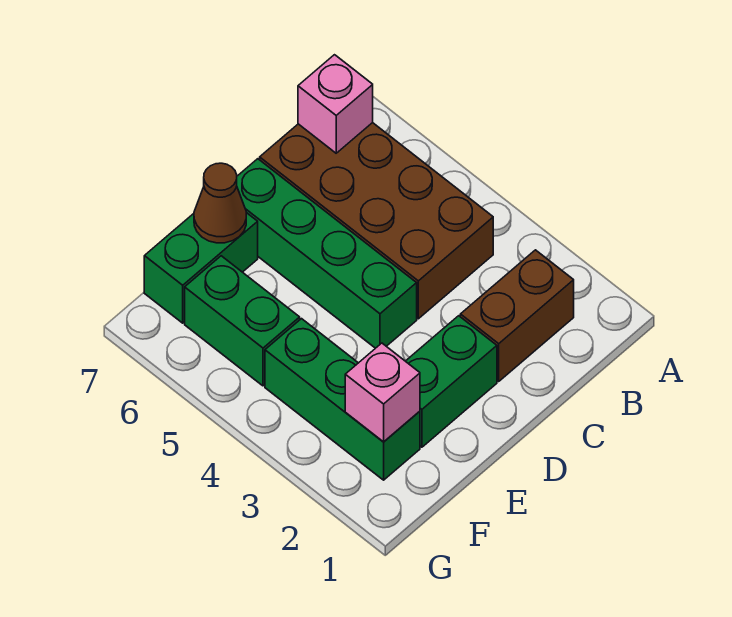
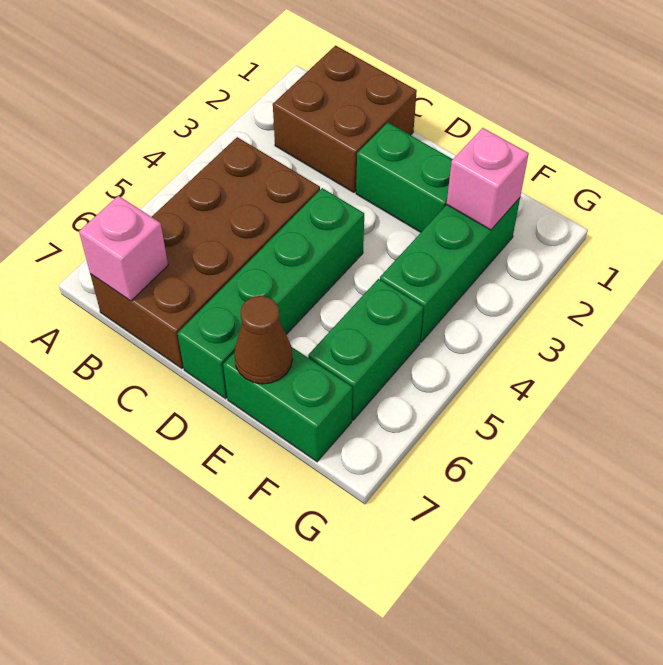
brown brick B2:C2 level 1 -> brown brick B1:C2 level 1

